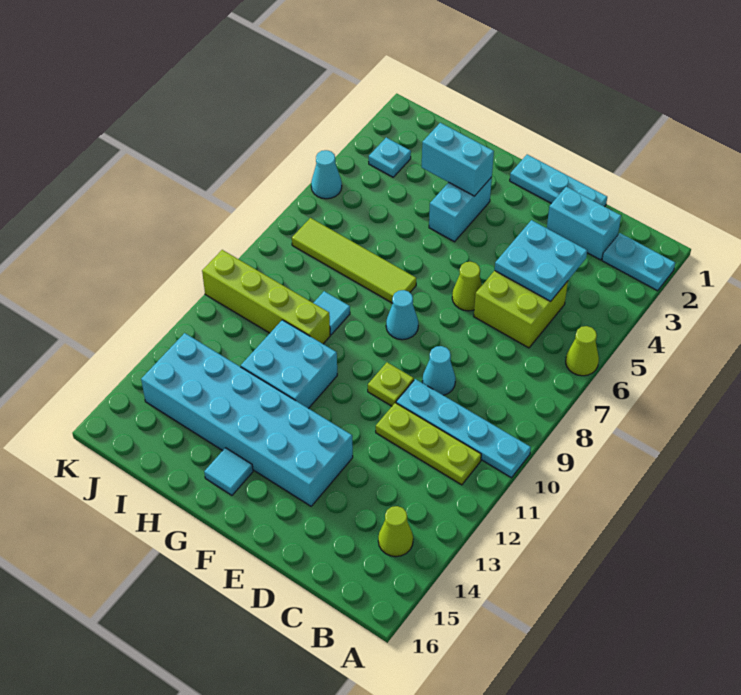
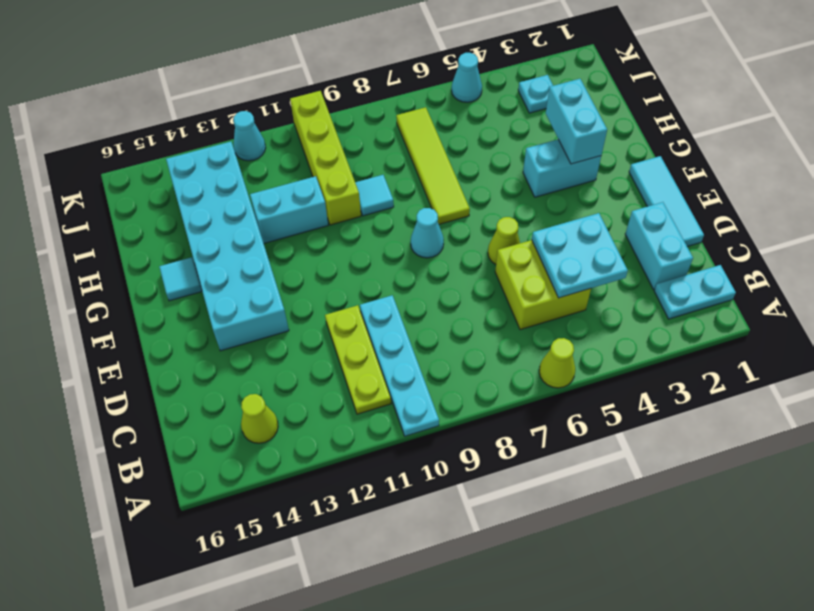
cyan plate A2:B2 level 1 -> cyan plate B1:B2 level 1
cyan plate D1:F1 level 1 -> cyan tile D1:F1 level 1
cyan cone D9 level 1 -> cyan cone K12 level 1
lime plate E10 level 1 -> none
cyan brick G11:H12 level 1 -> cyan brick H11:H12 level 1

